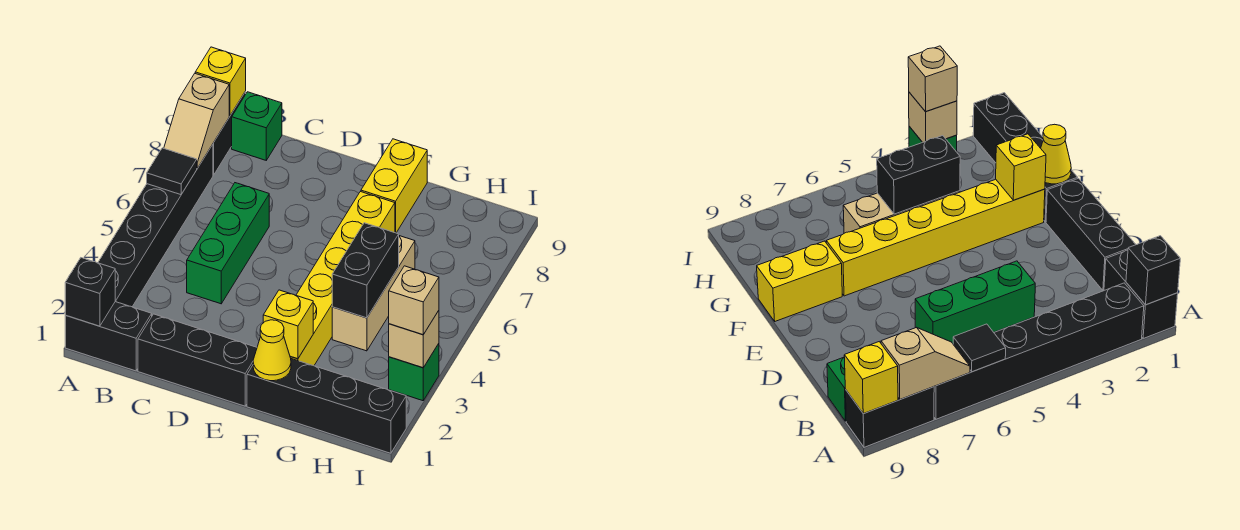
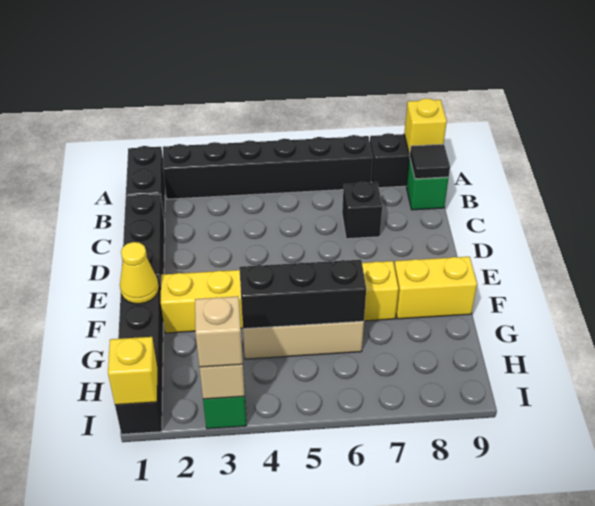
black brick A1 level 2 -> black brick C7 level 1
black tile A6 level 2 -> black tile B9 level 2
tan slope A7:A8 level 2 top 8 -> none
green brick C4:C6 level 1 -> none
yellow brick F2 level 2 -> yellow brick I1 level 2
black brick G4:G5 level 2 -> black brick G4:G6 level 2

